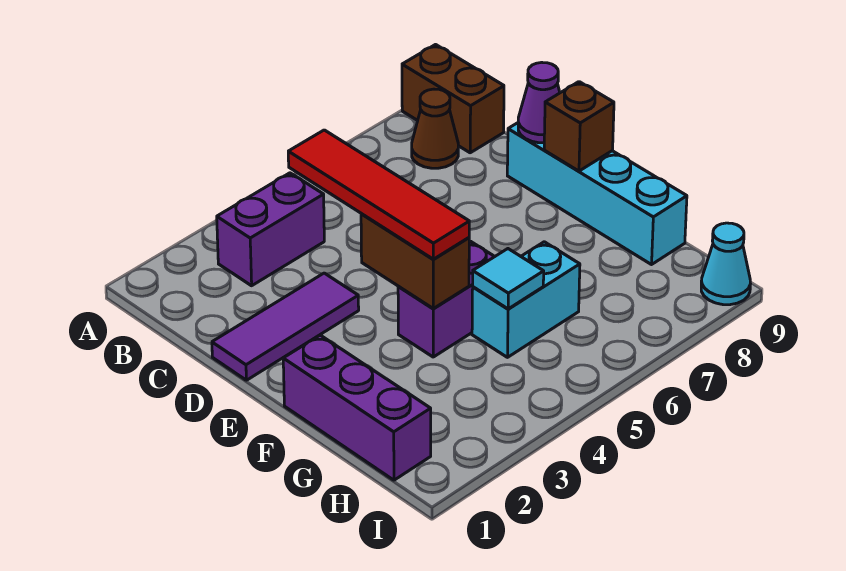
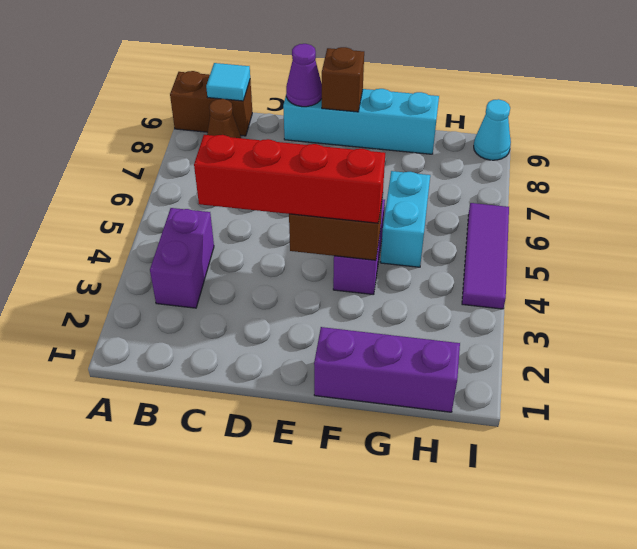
red tile C4:F4 level 3 -> red brick C4:F4 level 3
purple tile D1:D3 level 1 -> purple tile I4:I6 level 1
cyan tile G5 level 2 -> cyan tile B9 level 2

